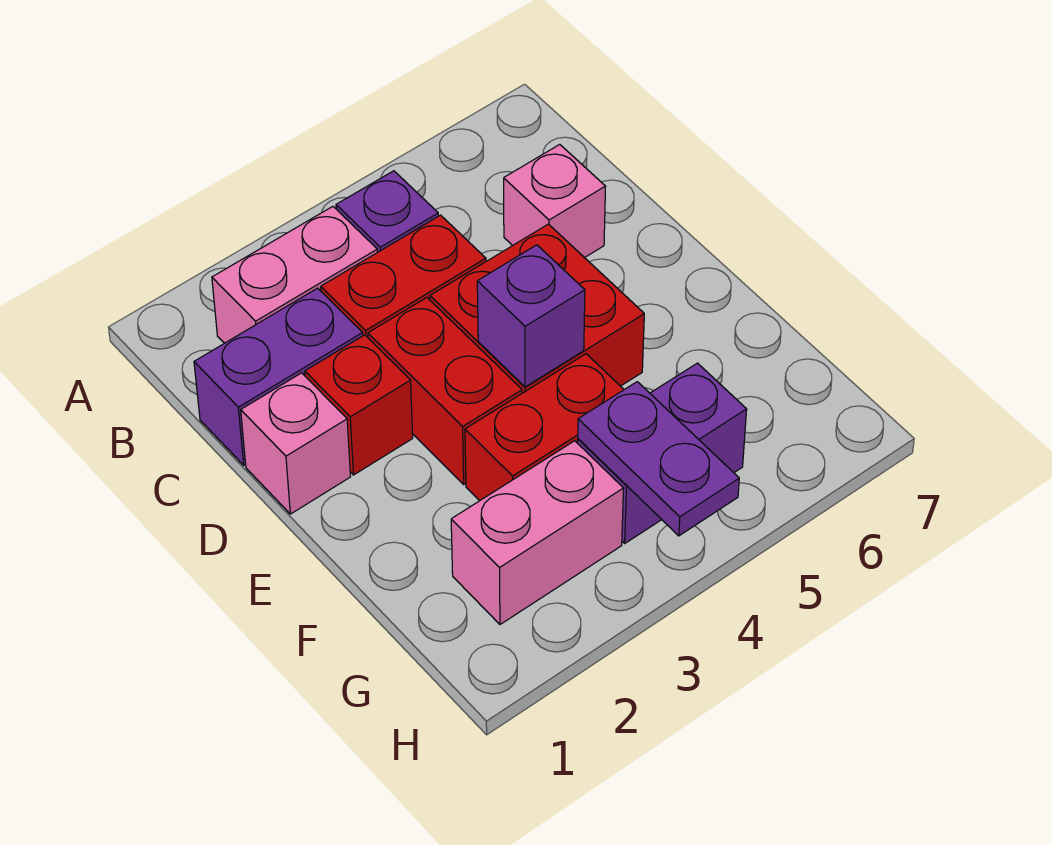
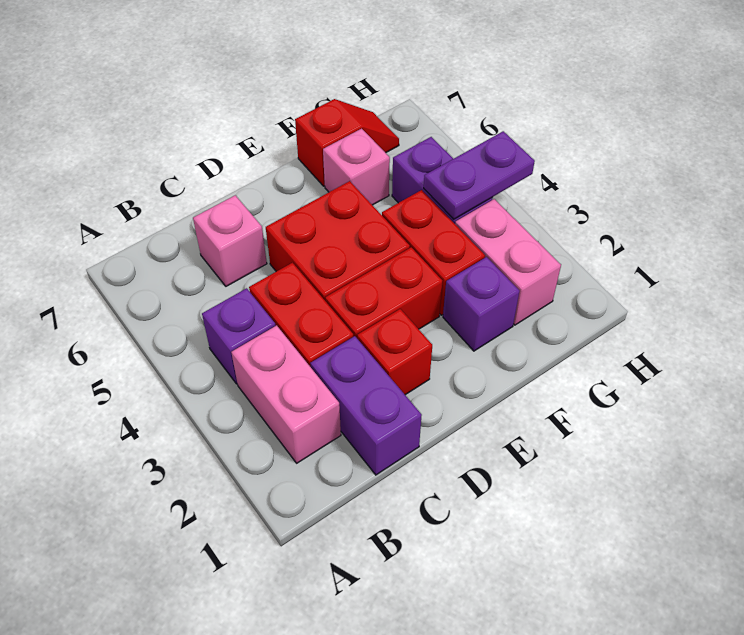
pink brick D1 level 1 -> pink brick F6 level 1
purple brick E4 level 2 -> purple brick F2 level 1
none -> red slope F7:G7 level 1 top F

